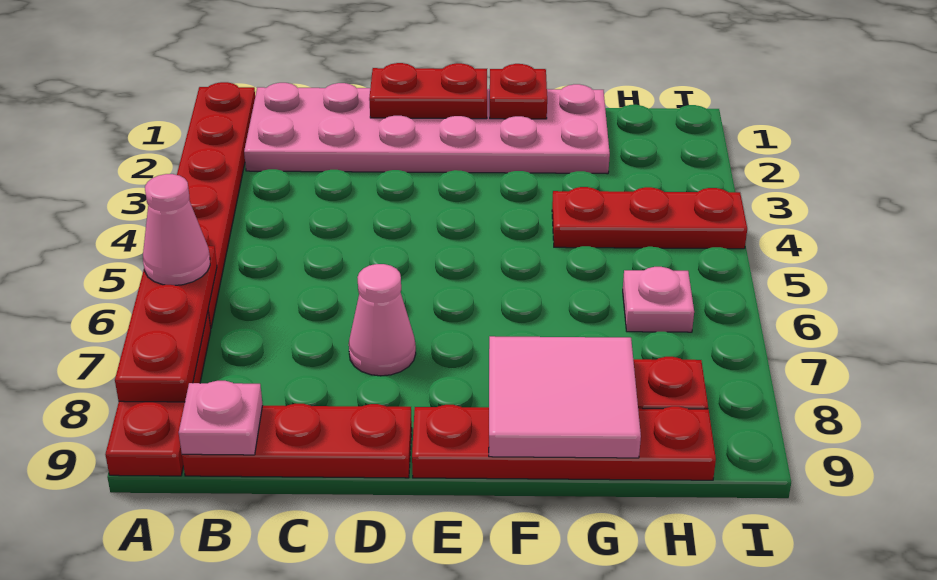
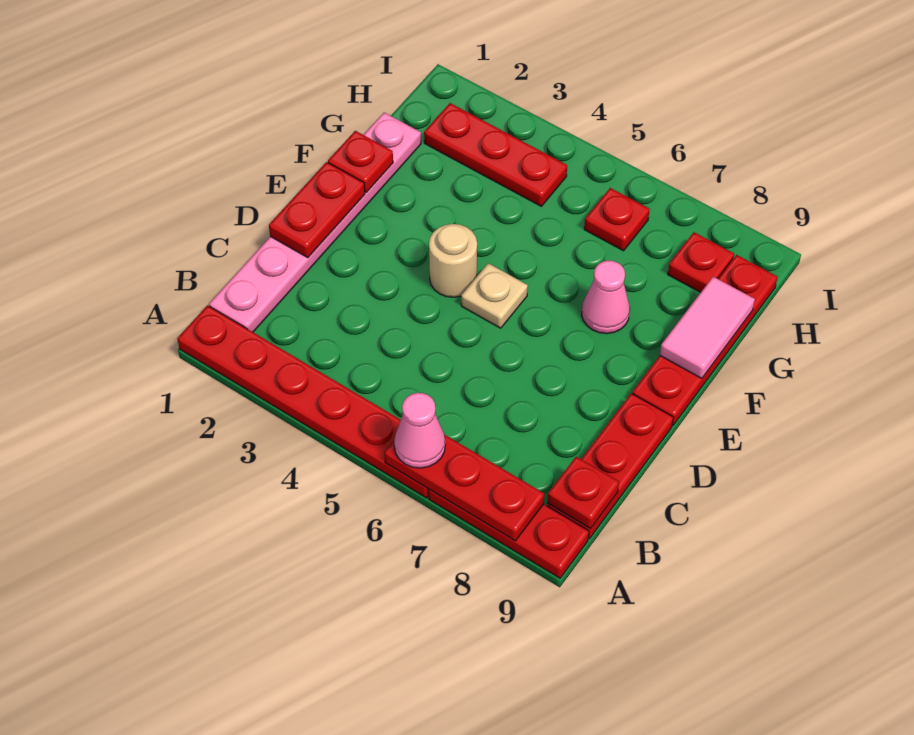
pink plate B1:G2 level 1 -> pink plate B1:G1 level 1
pink plate B9 level 2 -> red plate B9 level 2
pink cone D7 level 1 -> pink cone F7 level 1
none -> tan round brick E4 level 1
none -> tan plate E5 level 1
pink tile F8:G9 level 2 -> pink tile F9:G9 level 2
red plate G4:I4 level 1 -> red plate H2:H4 level 1
pink plate H6 level 1 -> red plate H6 level 1

